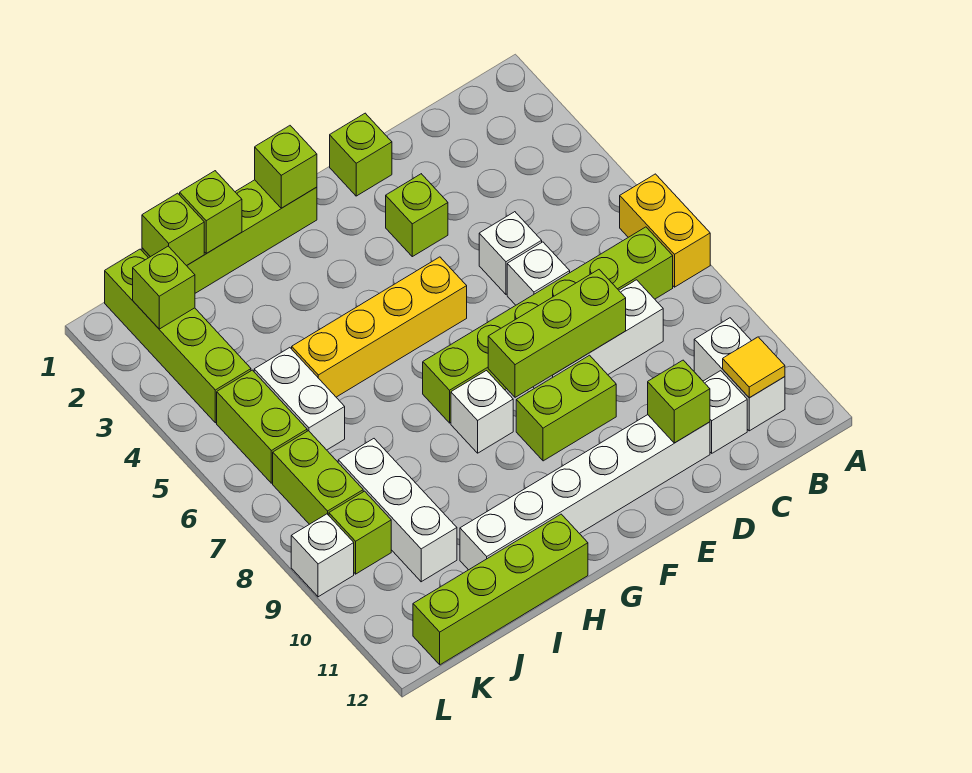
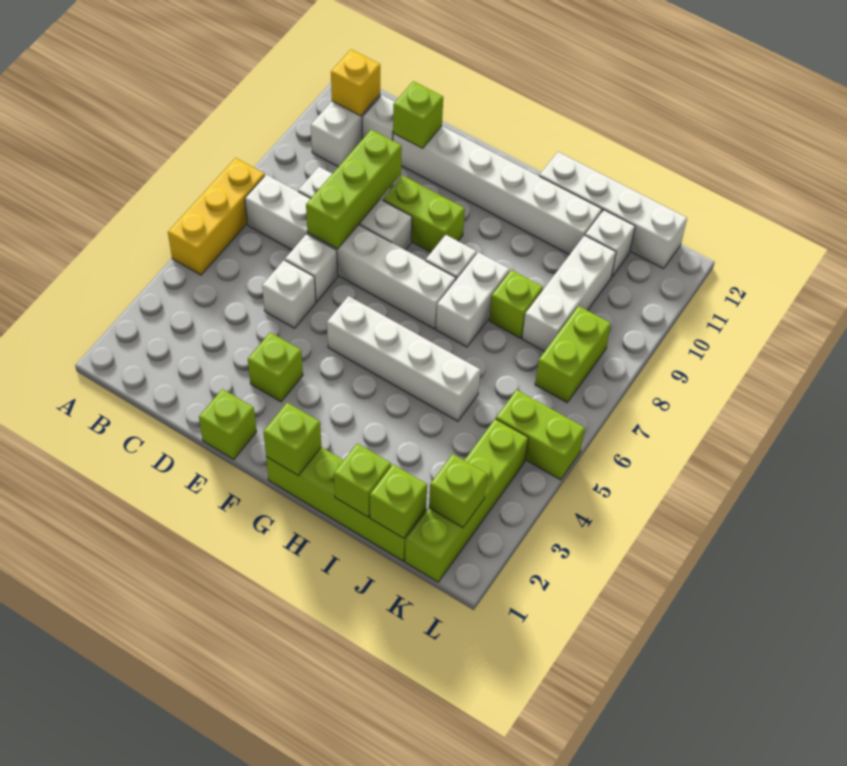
yellow brick A6:A7 level 1 -> yellow brick A5:A7 level 1
lime brick B7:G7 level 1 -> white brick B7:G7 level 1
yellow tile B11 level 2 -> yellow brick B11 level 2
lime brick D8:F8 level 2 -> lime brick D7:D9 level 2
yellow brick F5:I5 level 1 -> white brick F5:I5 level 1
lime brick H12:K12 level 1 -> white brick H12:K12 level 1
white brick J5:J6 level 1 -> white brick H7:H8 level 1
lime brick K5:K6 level 1 -> lime brick K5:L5 level 1
lime brick K9 level 1 -> lime brick I8 level 1
white brick L9 level 1 -> white brick J11 level 1

